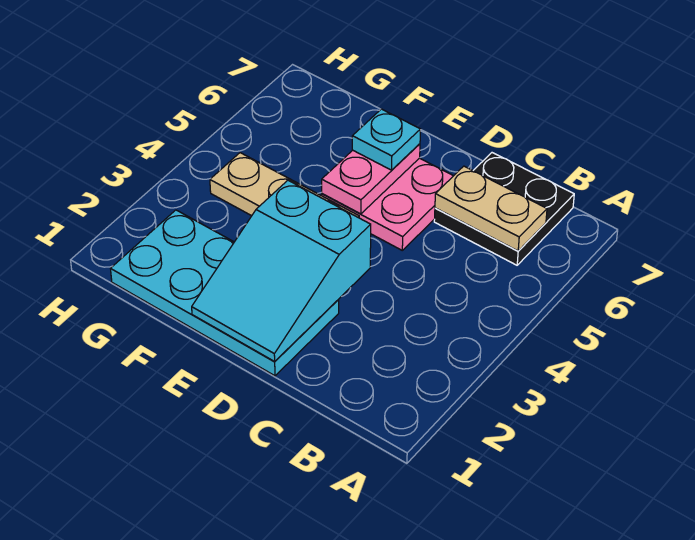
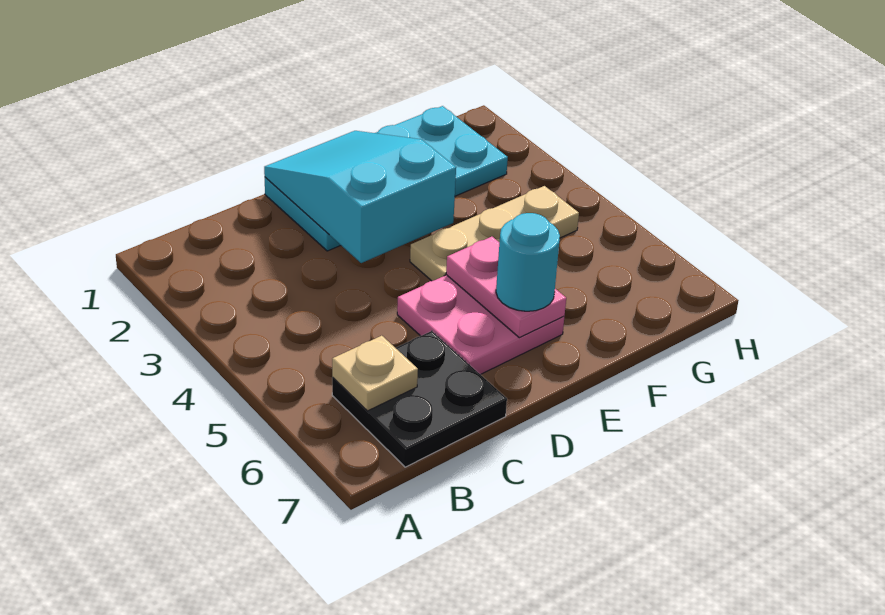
tan plate B6:C6 level 2 -> tan plate B6 level 2
cyan plate E6 level 3 -> cyan round brick E6 level 3

